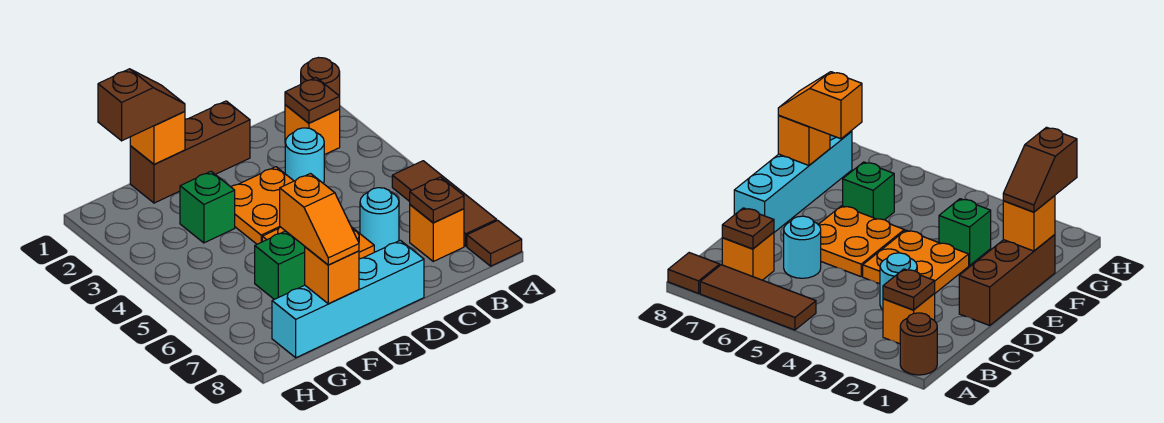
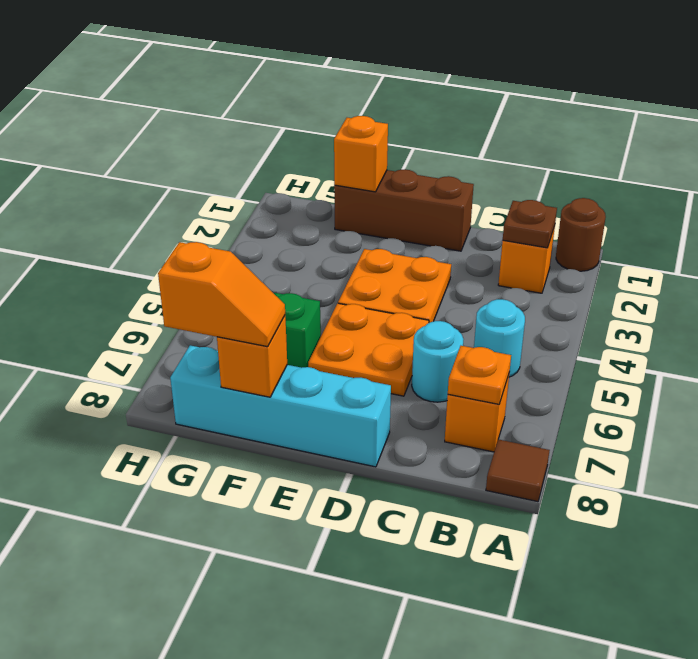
brown tile A5:A7 level 1 -> none
brown plate B7 level 2 -> orange plate B7 level 2
cyan round brick C3 level 1 -> cyan round brick B5 level 1
brown slope F1:G1 level 3 top G -> none
green brick F3 level 1 -> none
orange slope F7:F8 level 3 top 7 -> orange slope F8:G8 level 3 top G

